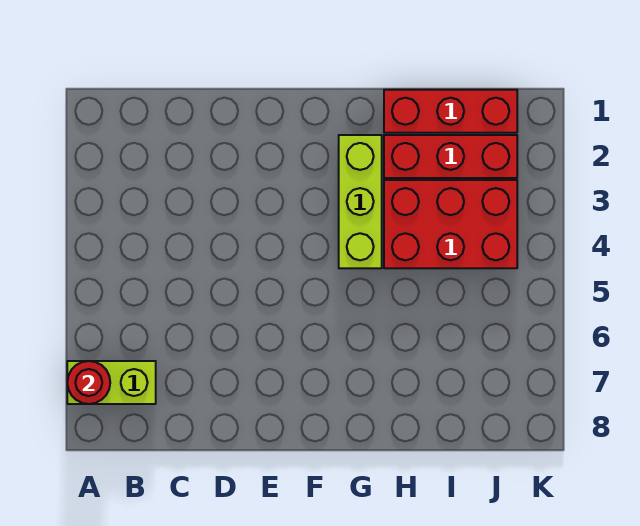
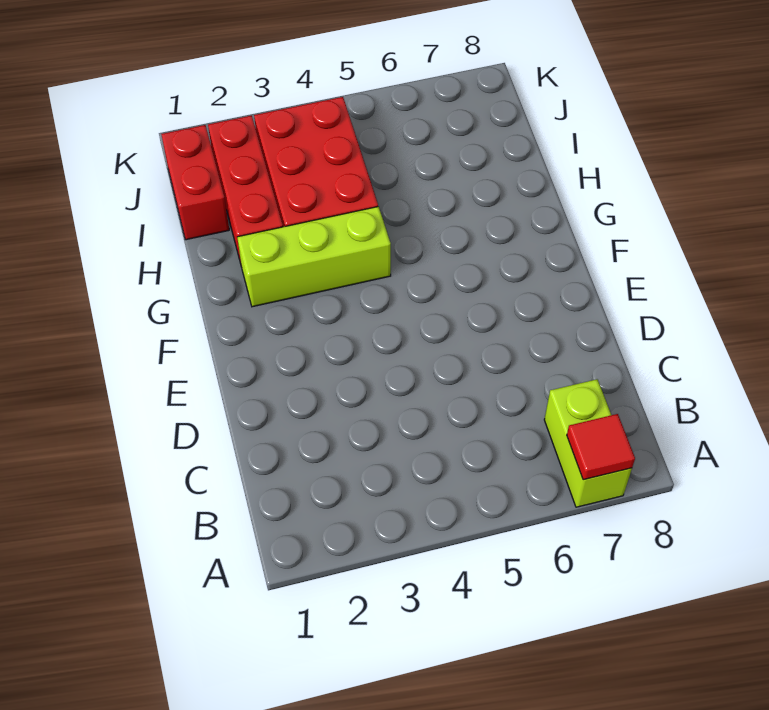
red round brick A7 level 2 -> red tile A7 level 2
red brick H1:J1 level 1 -> red brick I1:J1 level 1

